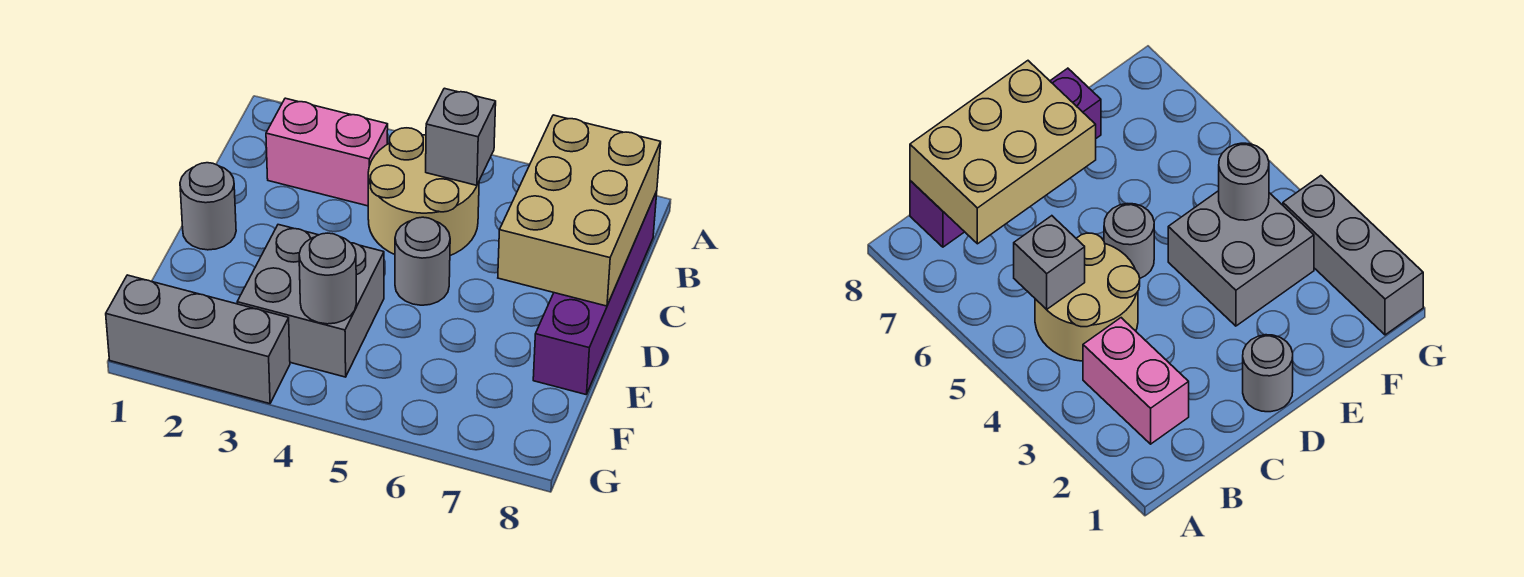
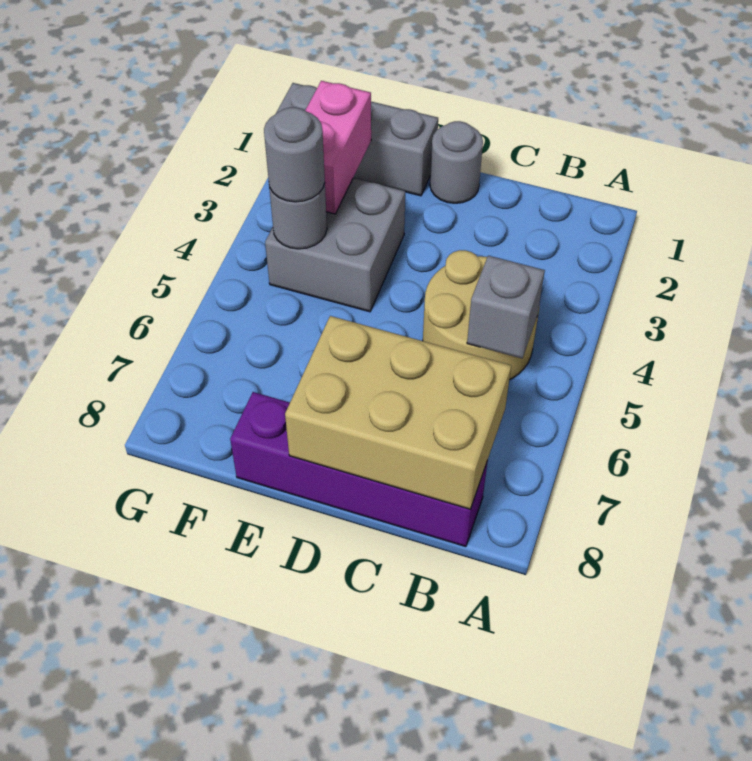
pink brick B2:B3 level 1 -> pink brick F2:F3 level 2
grey round brick D5 level 1 -> grey round brick F4 level 3
grey brick G1:G3 level 1 -> grey brick E1:G1 level 1

